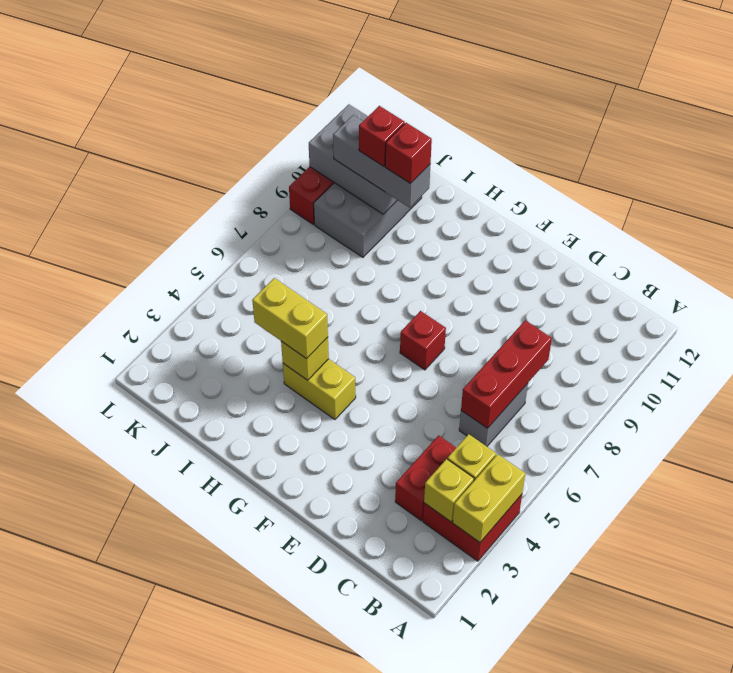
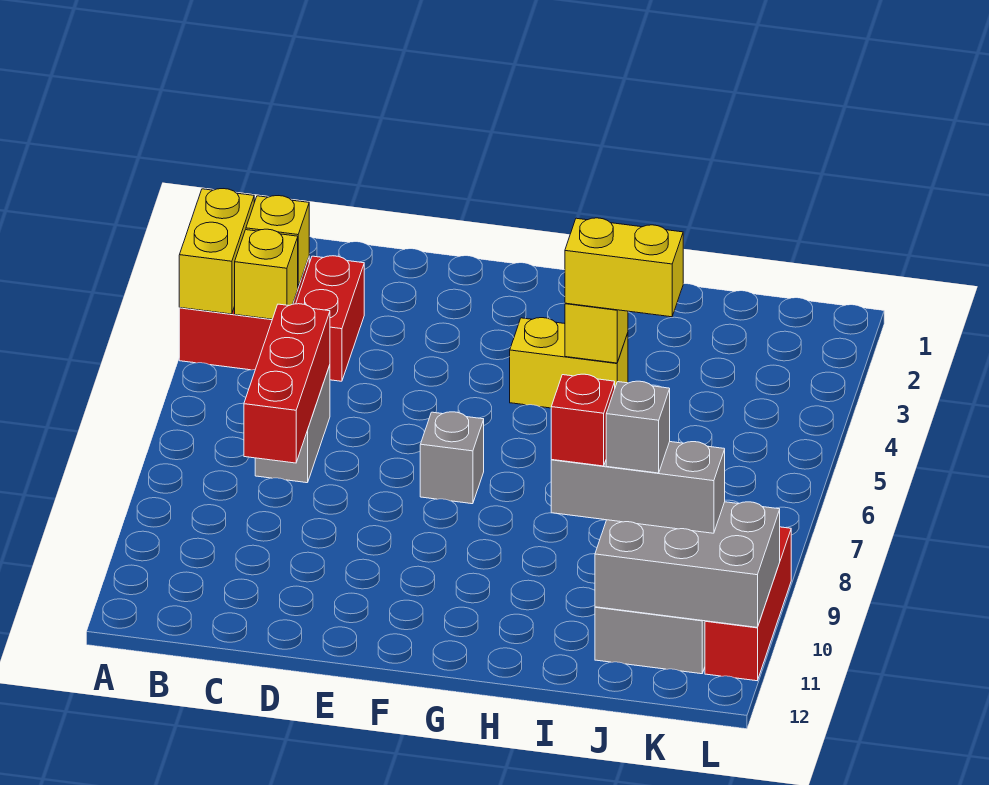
red brick F7 level 1 -> grey brick F7 level 1
red brick J10 level 4 -> grey brick J10 level 4

